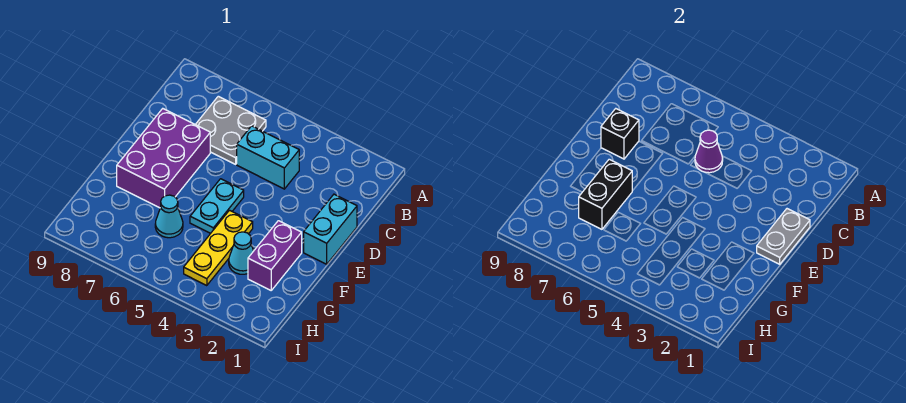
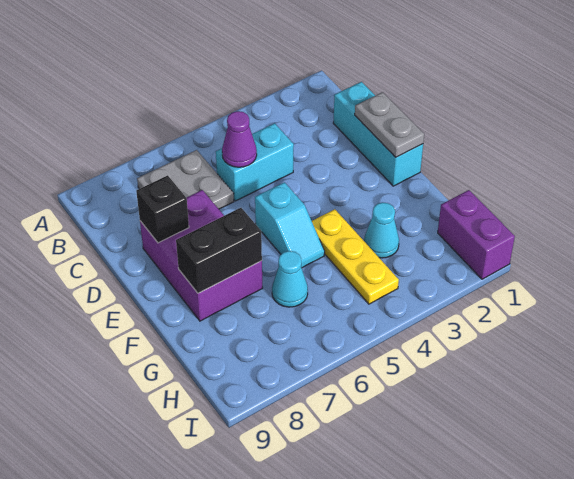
cyan brick D1:E1 level 1 -> cyan brick C1:E1 level 1
cyan plate E5:F5 level 1 -> cyan slope E5:F5 level 1 top E
purple brick F2:G2 level 1 -> purple brick H1:I1 level 1
black brick F7:G7 level 2 -> black brick F7:F8 level 2

